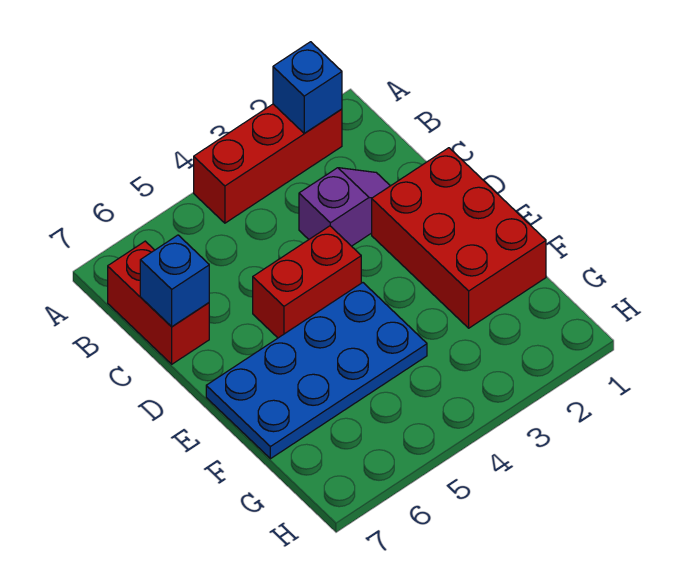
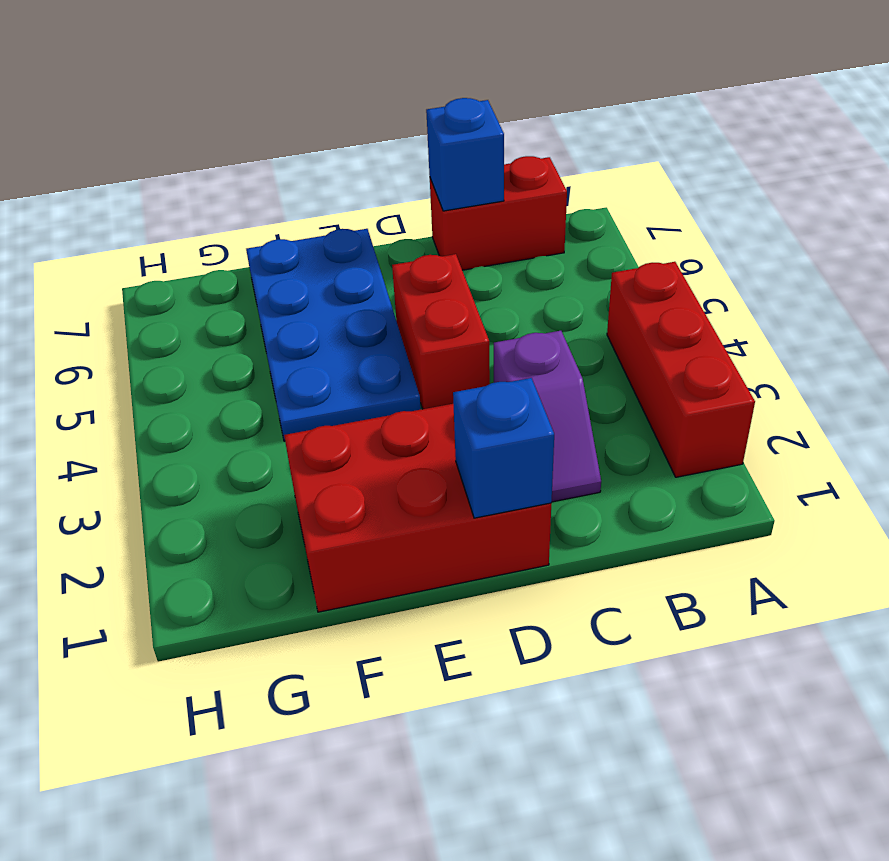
blue brick A2 level 2 -> blue brick D1 level 2

